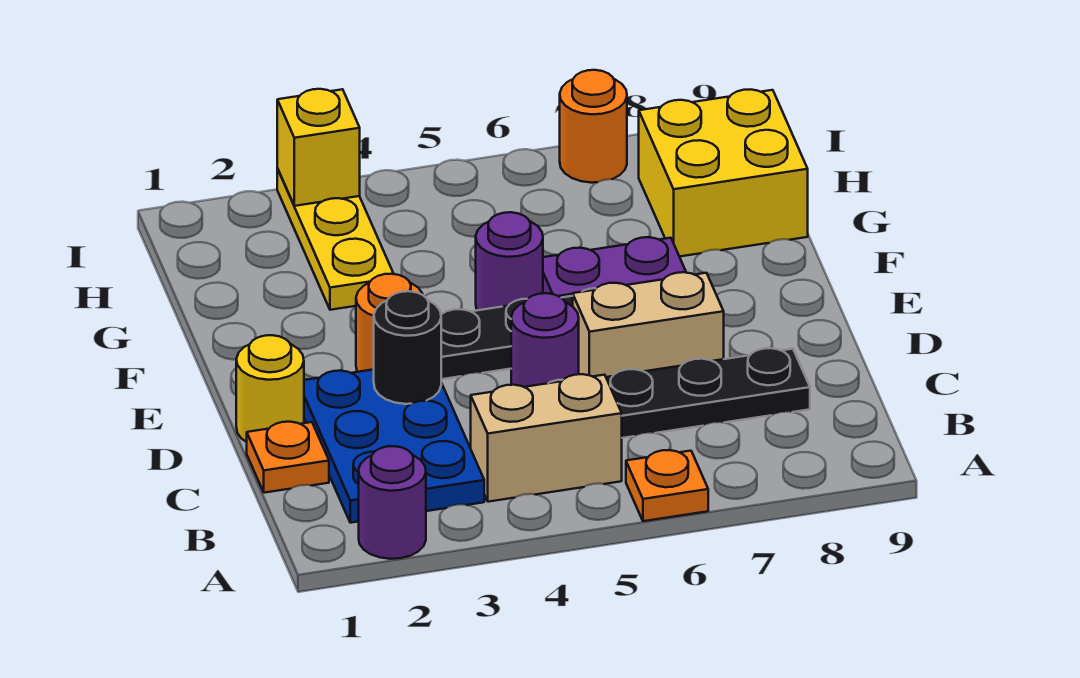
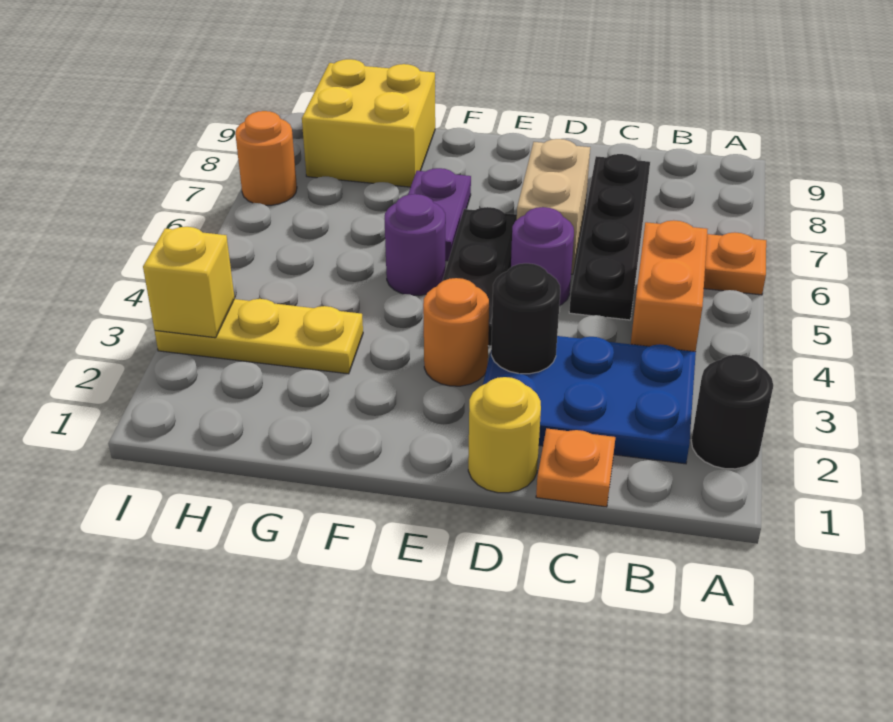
purple round brick A2 level 1 -> black round brick A2 level 1
tan brick B4:B5 level 1 -> orange brick B4:B5 level 1

